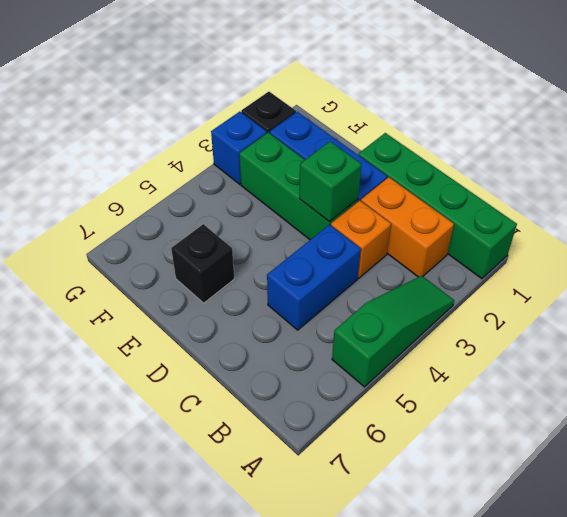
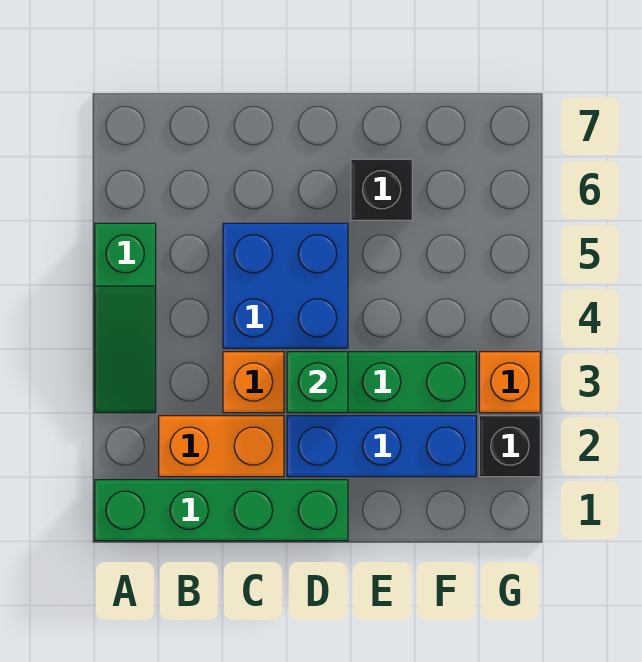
blue brick C4:C5 level 1 -> blue brick C4:D5 level 1
blue brick G3 level 1 -> orange brick G3 level 1

